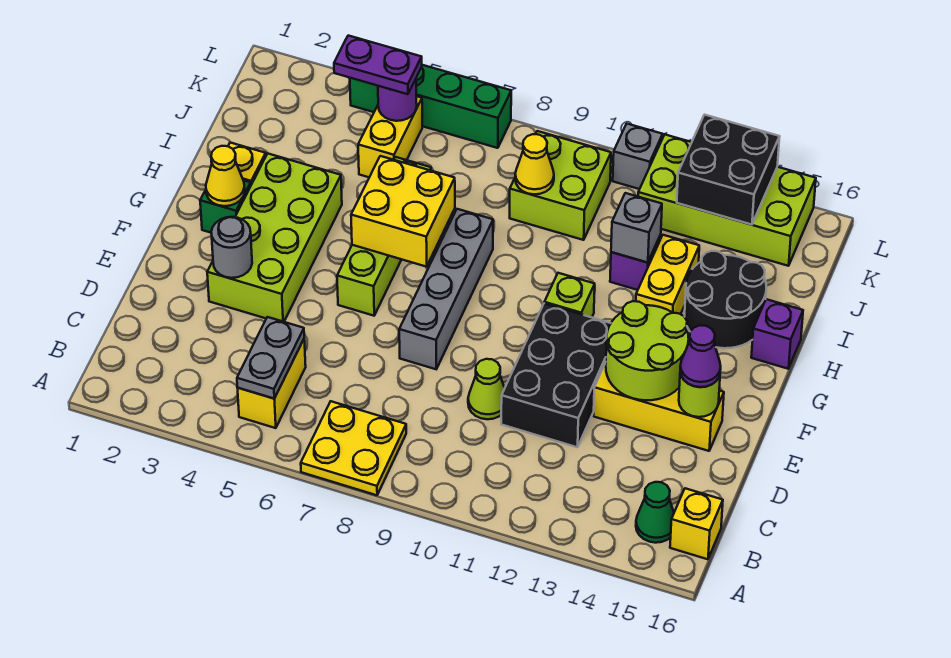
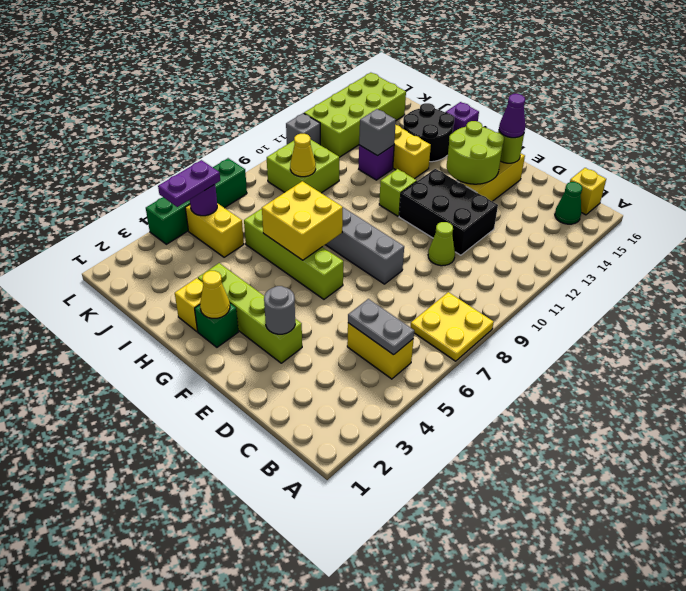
lime brick E3:H4 level 1 -> lime brick E3:H3 level 1
black brick K13:L14 level 2 -> none

